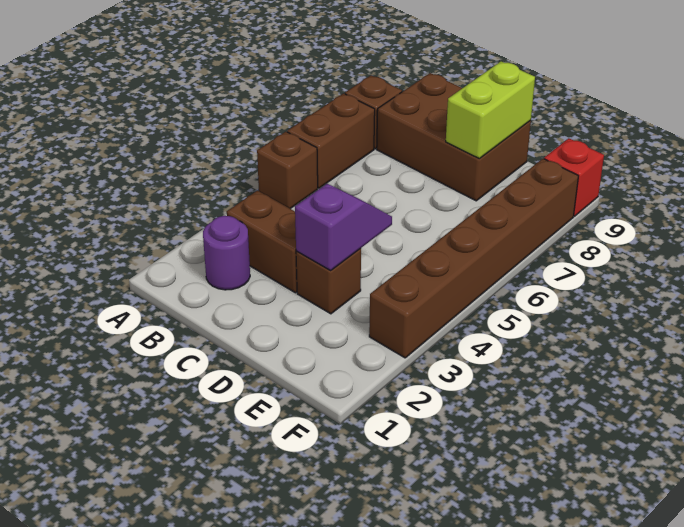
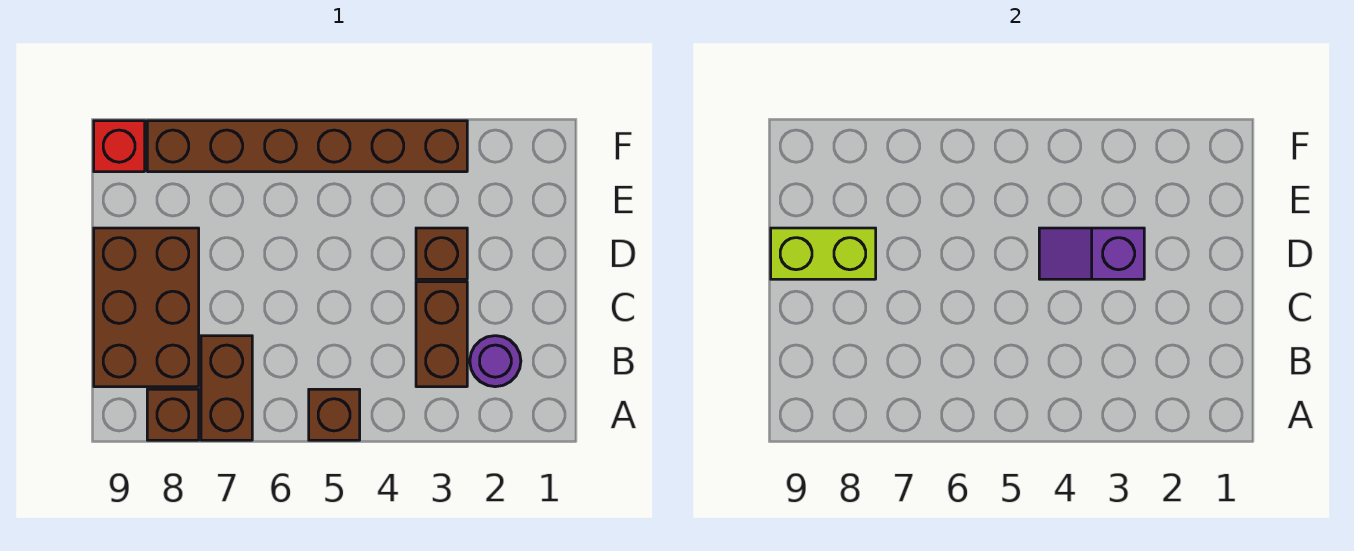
brown brick A6:A7 level 1 -> brown brick A7:B7 level 1

